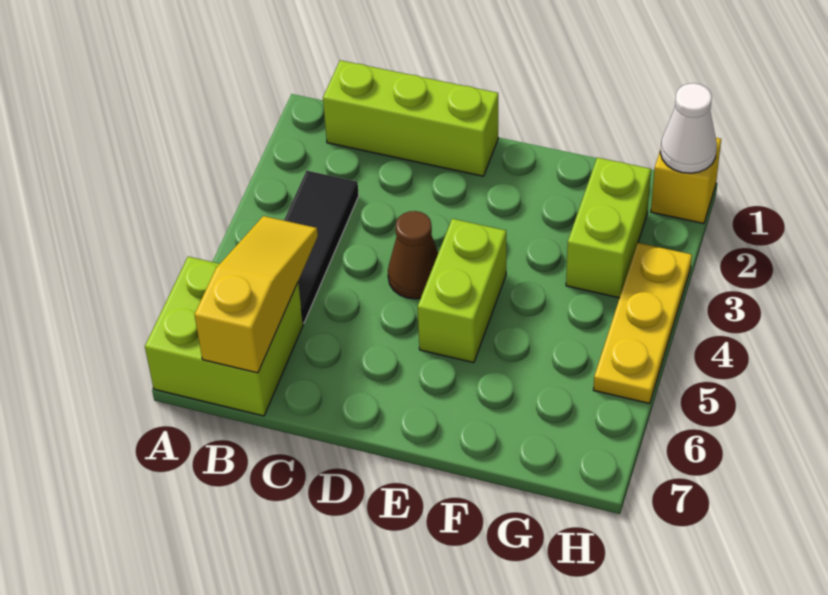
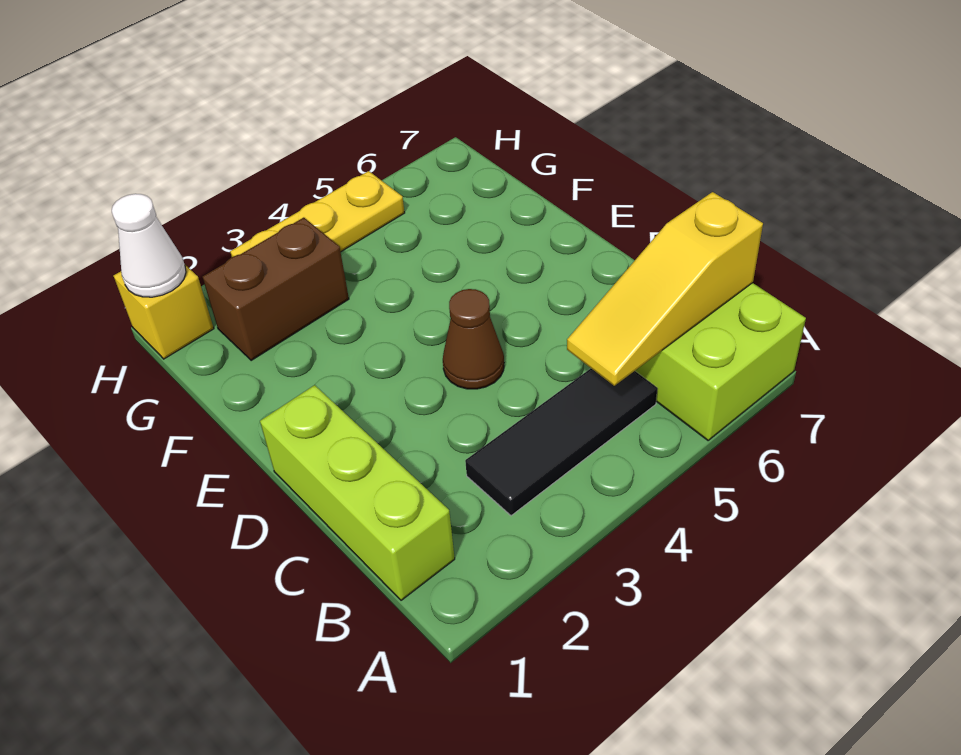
lime brick E4:E5 level 1 -> none
lime brick G2:G3 level 1 -> brown brick G2:G3 level 1

